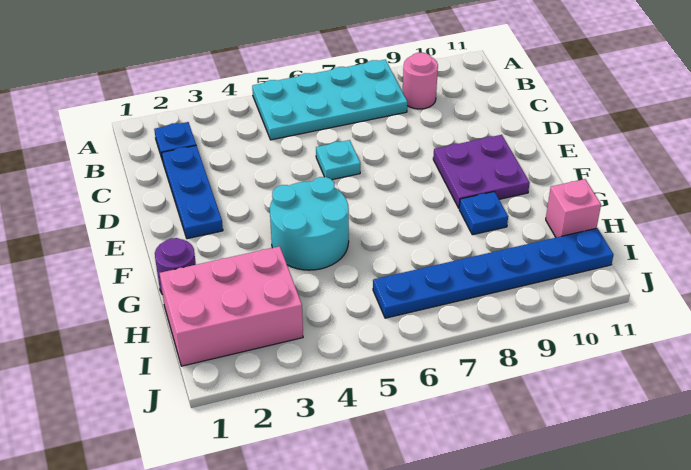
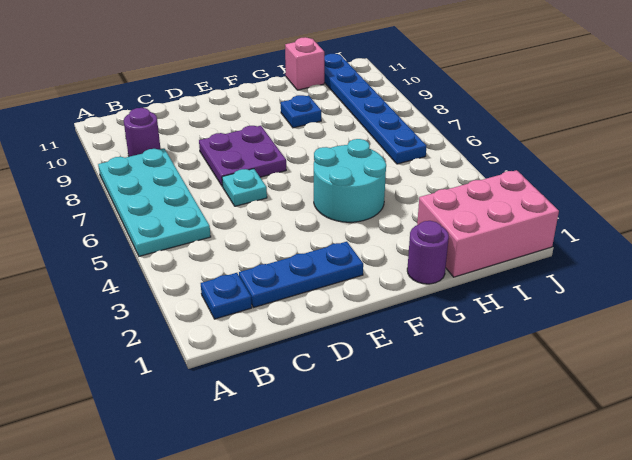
pink round brick B9 level 1 -> purple round brick B9 level 1
purple plate E9:F10 level 1 -> purple plate D7:E8 level 1
pink brick H1:I3 level 1 -> pink brick H1:J2 level 1

